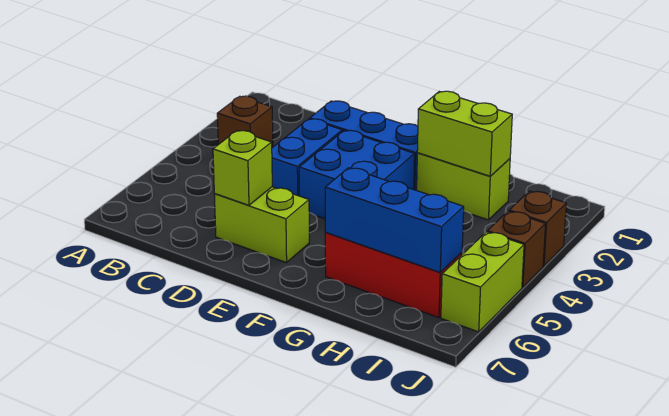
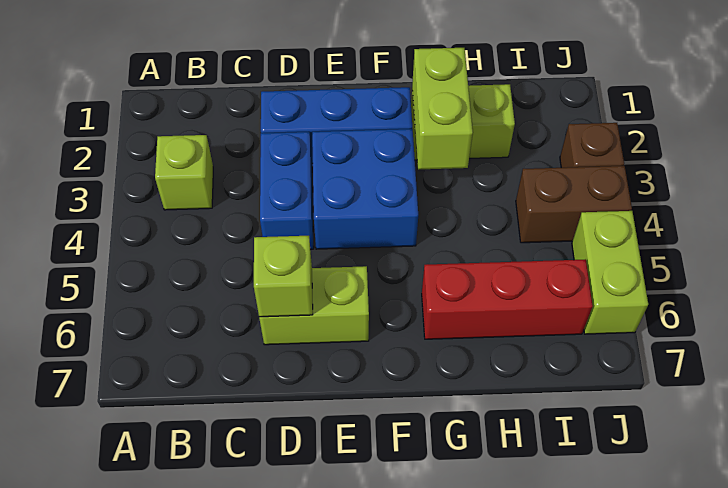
brown brick B3 level 1 -> lime brick B3 level 1
lime brick G2:H2 level 2 -> lime brick G2:G3 level 2
blue brick G6:I6 level 2 -> none
brown brick J4 level 1 -> brown brick I4:J4 level 1

